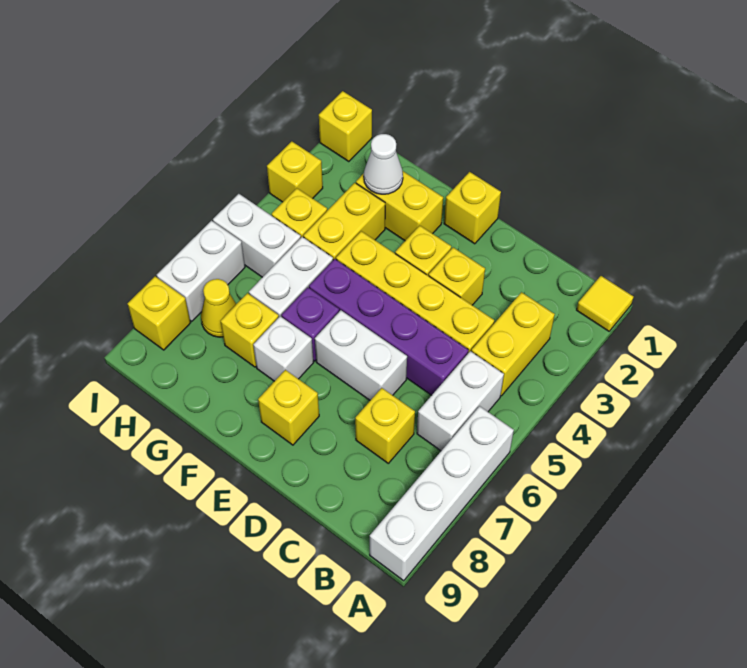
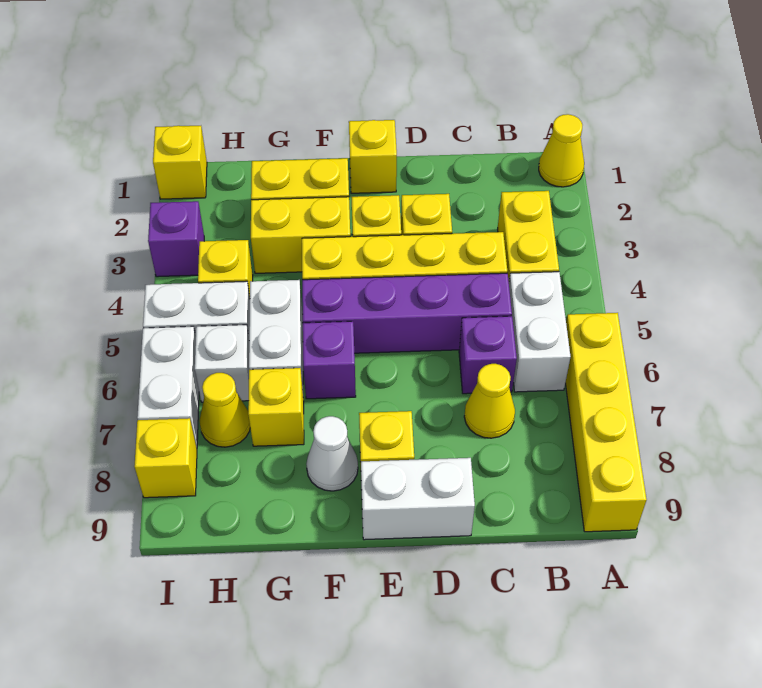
yellow tile A1 level 1 -> yellow cone A1 level 1
white brick A6:A9 level 1 -> yellow brick A6:A9 level 1
none -> purple brick C6 level 1
yellow brick C7 level 1 -> yellow cone C7 level 1
white brick D6:E6 level 1 -> white brick D9:E9 level 1
white brick F7 level 1 -> white brick H6 level 1
white cone G2 level 2 -> white cone F8 level 1
yellow brick G3:G4 level 1 -> yellow brick F3:G3 level 1
yellow brick I3 level 1 -> purple brick I3 level 1

